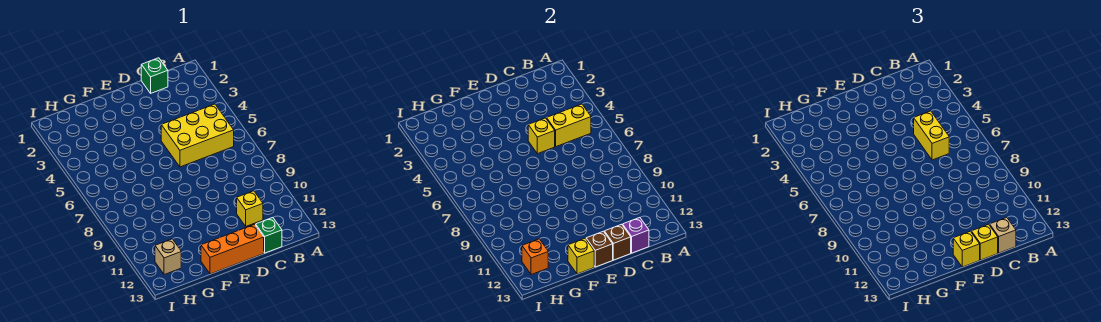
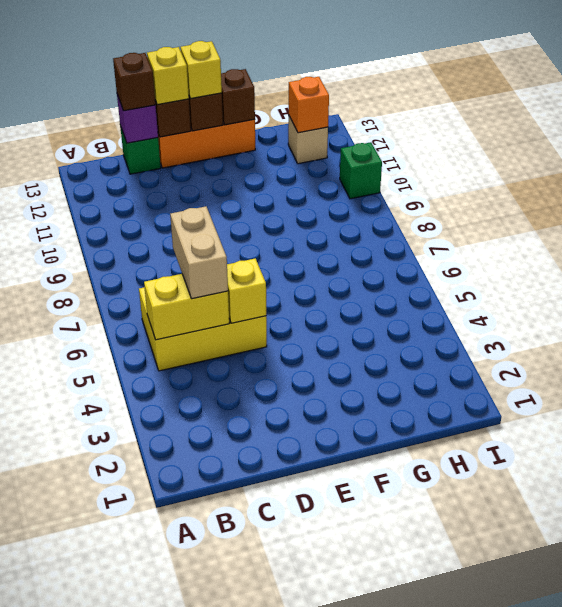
green brick C1 level 1 -> green brick I10 level 1
yellow brick C5:C6 level 3 -> tan brick C5:C6 level 3
yellow brick C11 level 1 -> none
tan brick C13 level 3 -> brown brick C13 level 3
yellow brick F13 level 2 -> brown brick F13 level 2

